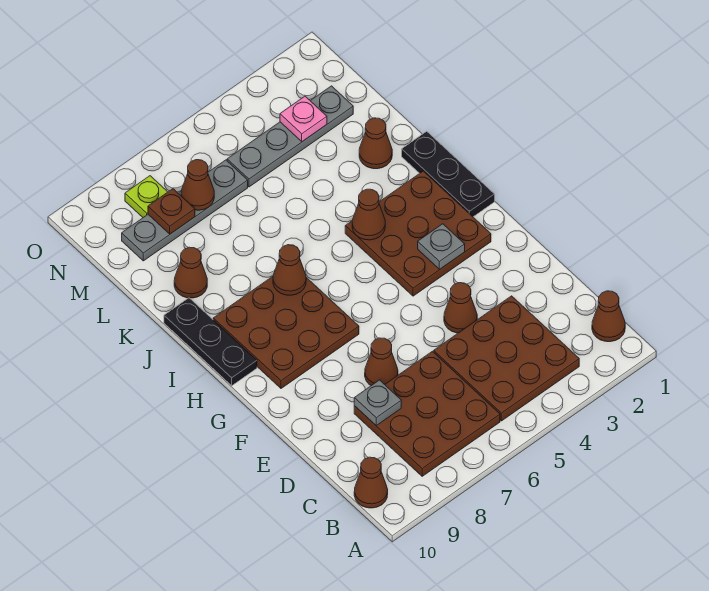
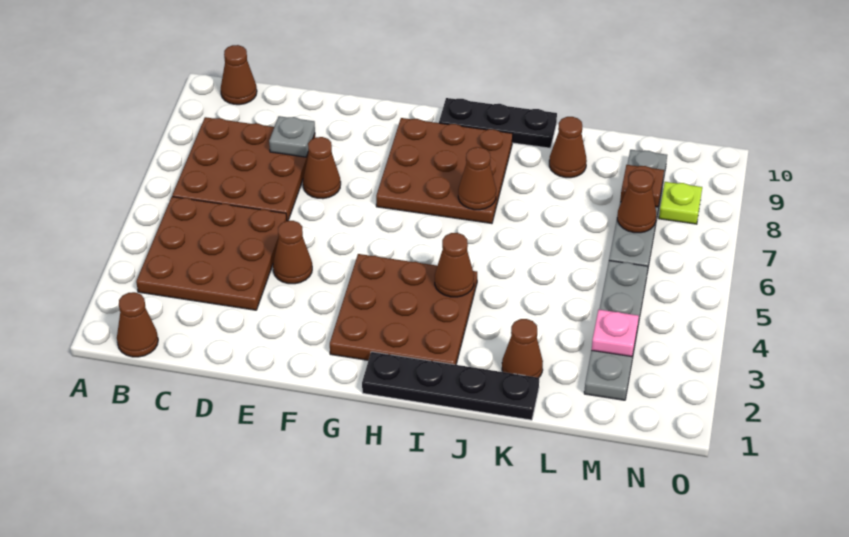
grey plate G3 level 2 -> none
black plate H1:J1 level 1 -> black plate H1:K1 level 1

